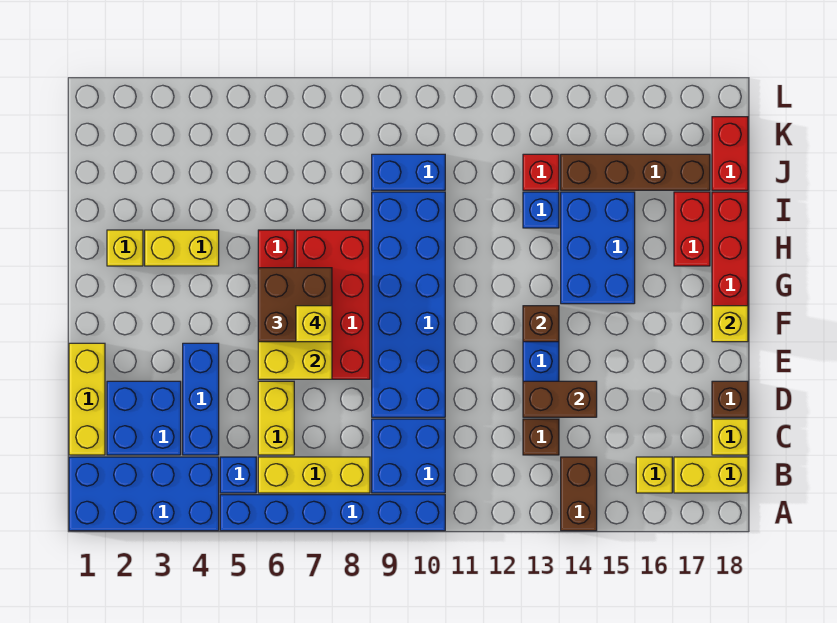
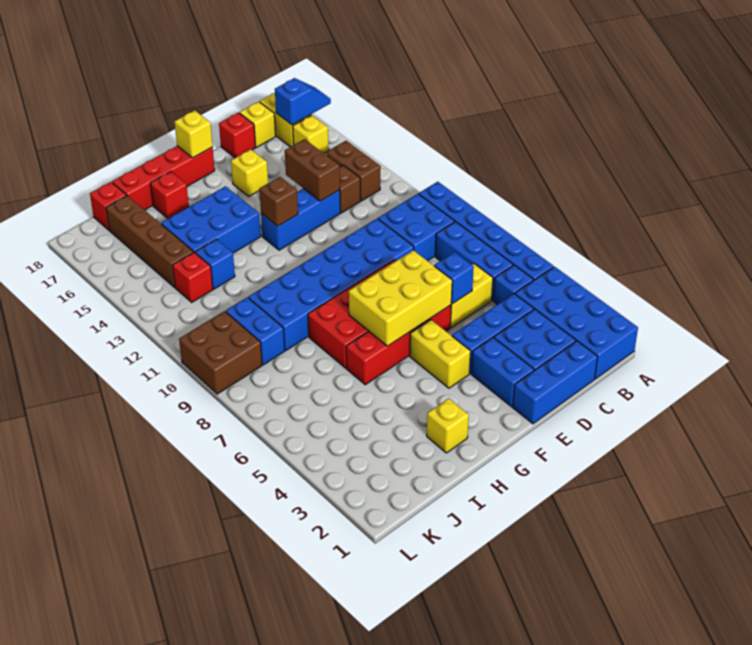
brown brick A14:B14 level 1 -> brown brick B13:B14 level 1
none -> blue slope A17:B17 level 2 top B
yellow brick B6:B8 level 1 -> blue brick B6:B8 level 1
yellow brick C1:E1 level 1 -> blue brick C1:E1 level 1
none -> blue brick D6 level 2
brown brick D18 level 1 -> red brick D18 level 1
none -> blue brick E2:E3 level 1
brown brick F6:G7 level 3 -> brown brick K9:L10 level 1
yellow brick F7 level 4 -> yellow brick E16 level 1
yellow brick H3:H4 level 1 -> yellow brick F4:F5 level 1
red brick H17:I17 level 1 -> red brick H17 level 1
red brick J18:K18 level 1 -> red brick J18 level 1

